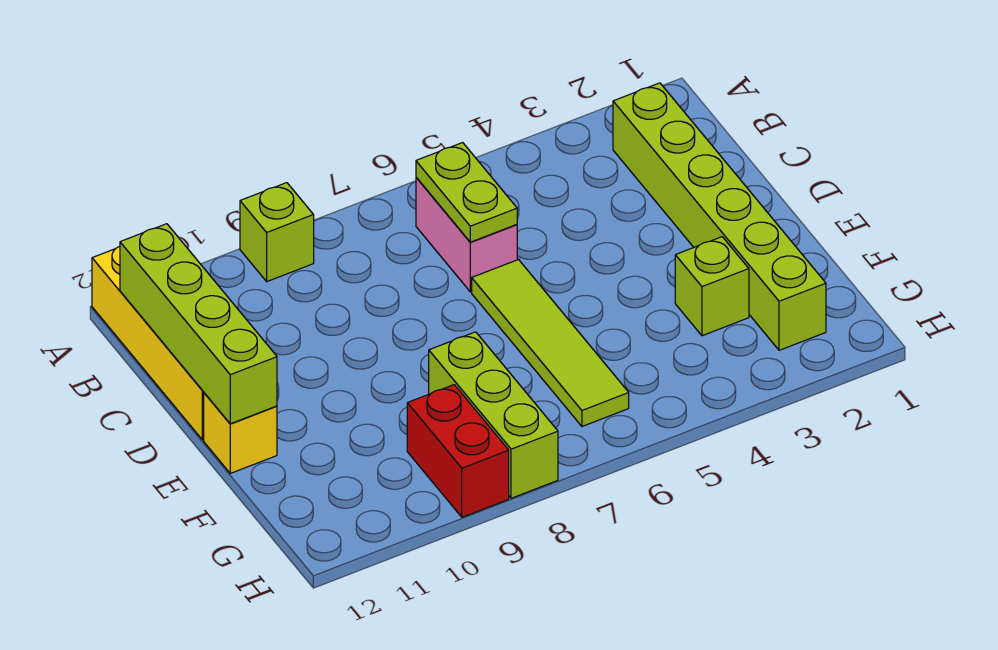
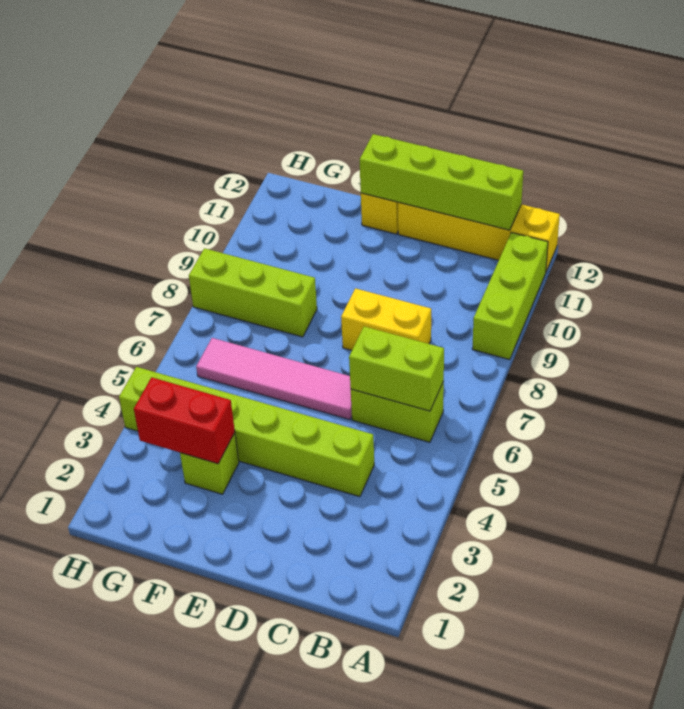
lime brick A9 level 1 -> lime brick A9:A11 level 1
lime brick B2:G2 level 1 -> lime brick C4:H4 level 1
pink brick B6:C6 level 1 -> lime brick B6:C6 level 1
lime plate B6:C6 level 2 -> lime brick B6:C6 level 2
none -> yellow brick C8:D8 level 1
lime tile D6:G6 level 1 -> pink tile D6:G6 level 1
red brick G9:H9 level 1 -> red brick F3:G3 level 2

